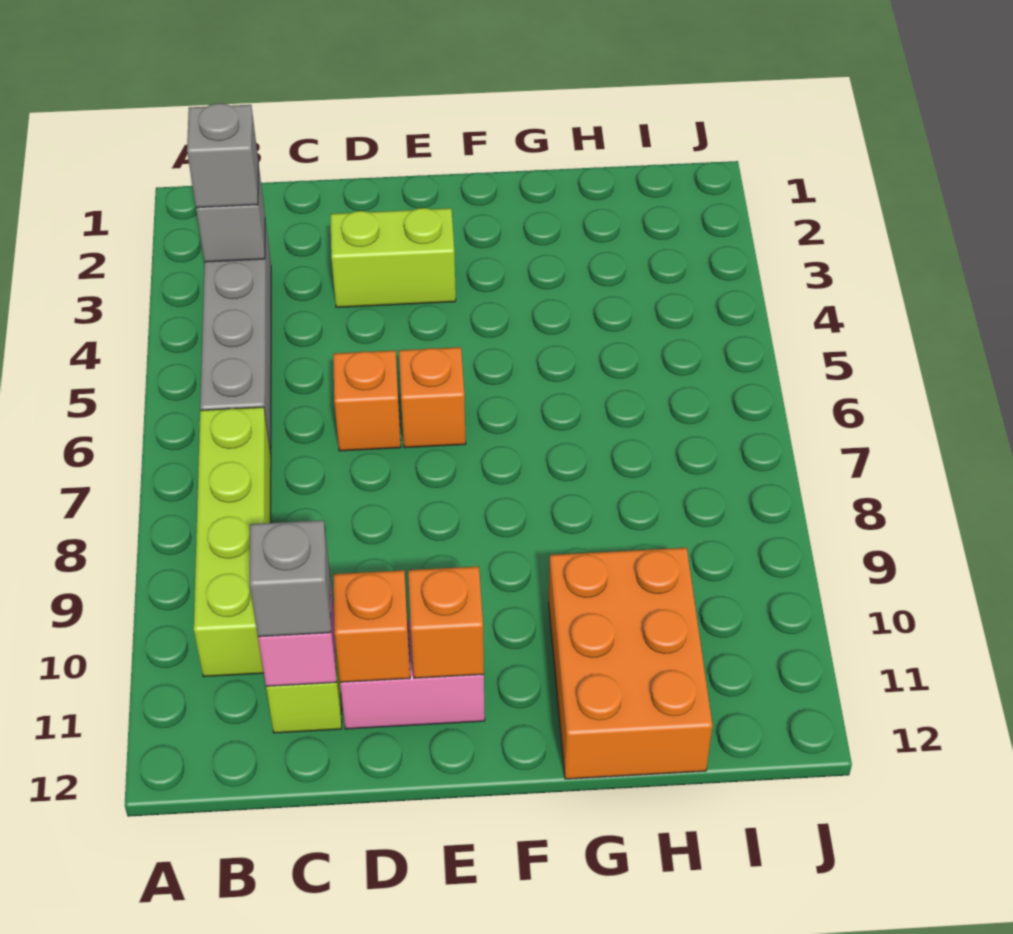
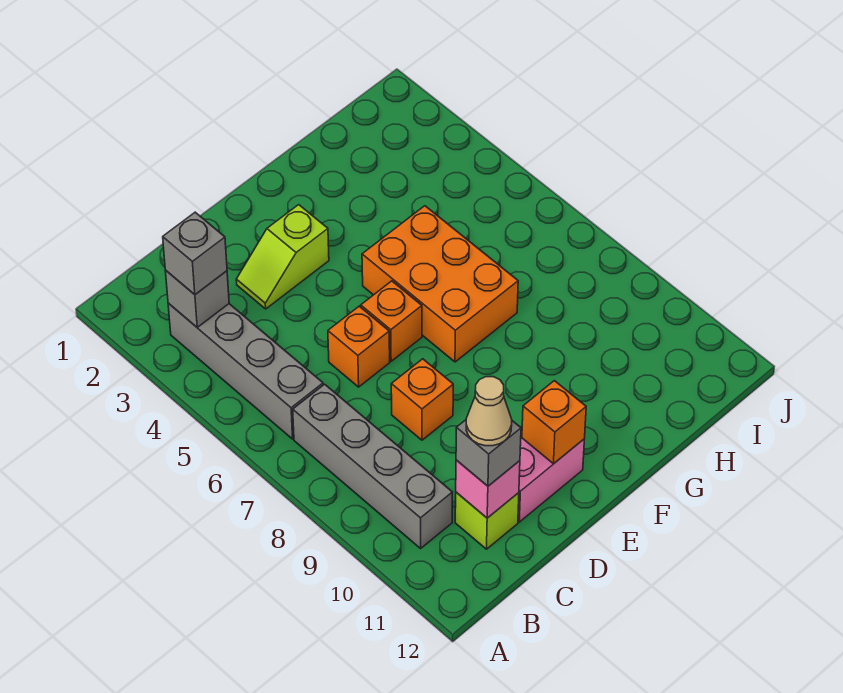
lime brick B7:B10 level 1 -> grey brick B7:B10 level 1
none -> tan cone C11 level 4
lime brick D3:E3 level 1 -> lime slope D3:E3 level 1 top E
orange brick D11 level 2 -> orange brick D8 level 1
orange brick G10:H12 level 1 -> orange brick F5:G7 level 1

